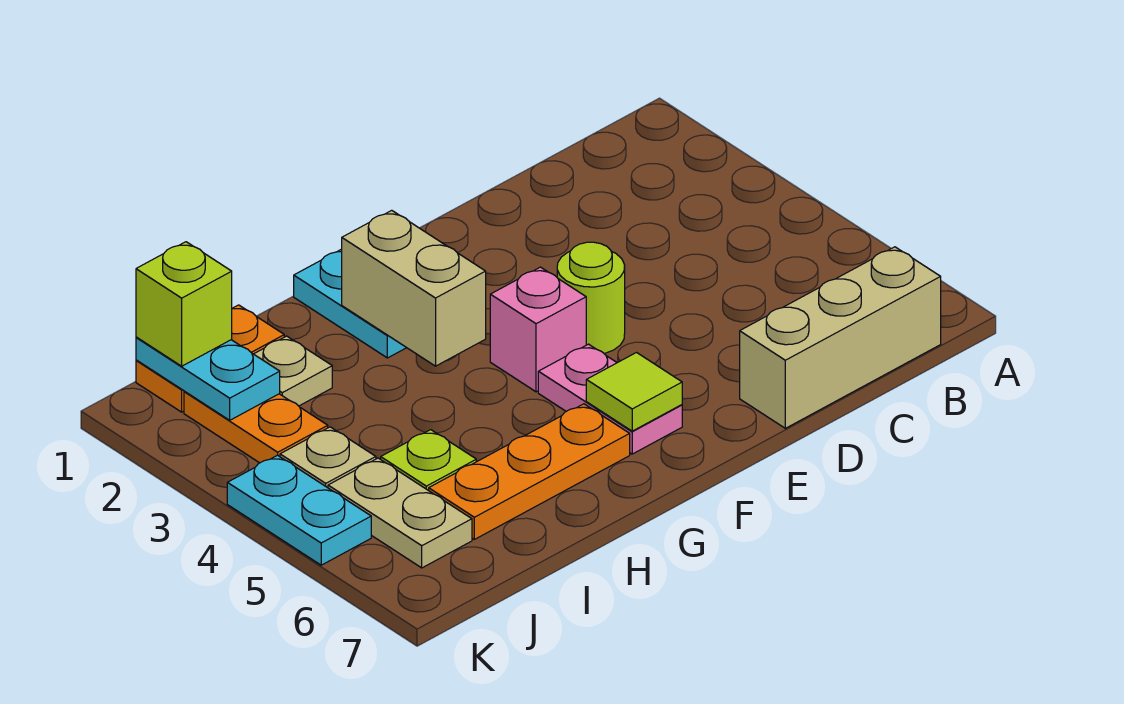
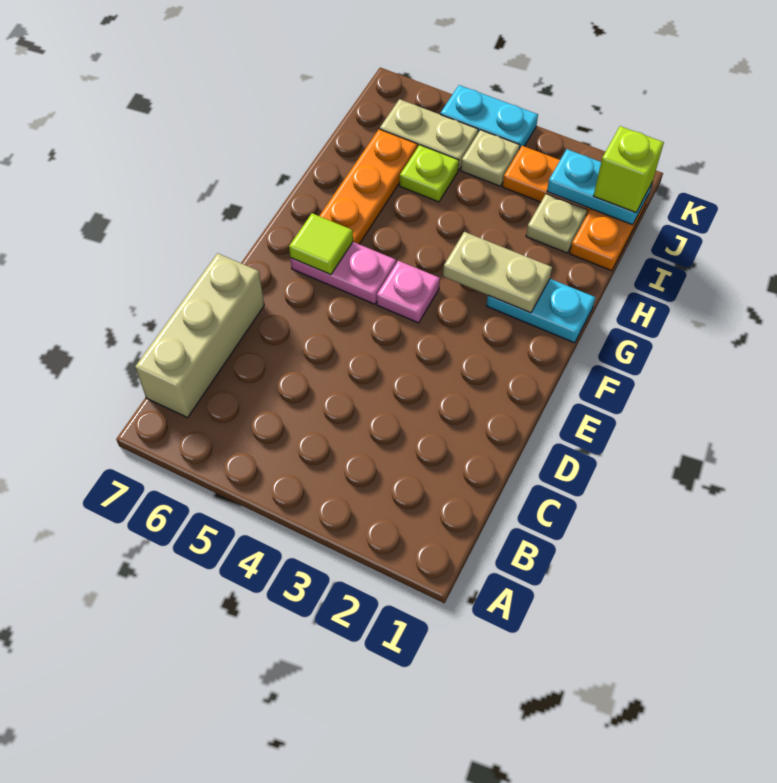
lime round brick E4 level 1 -> none
pink brick F4 level 1 -> pink plate F4 level 1
tan brick G2:G3 level 2 -> tan plate G2:G3 level 2

